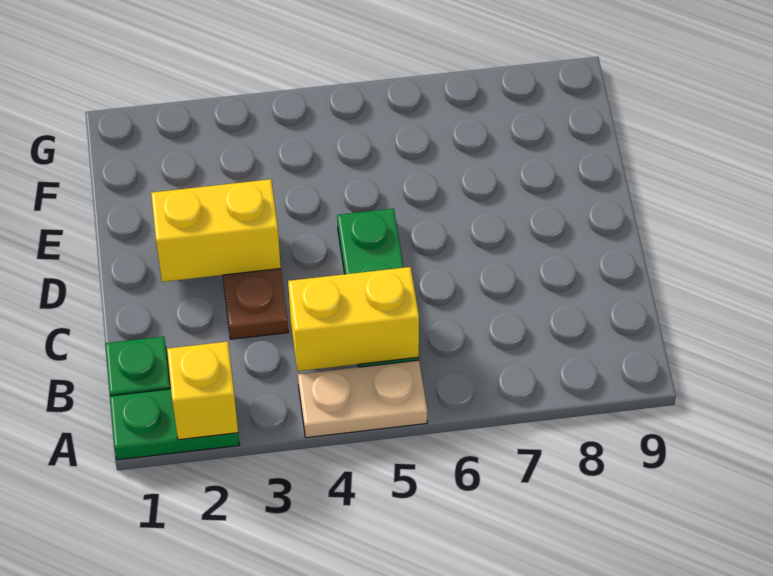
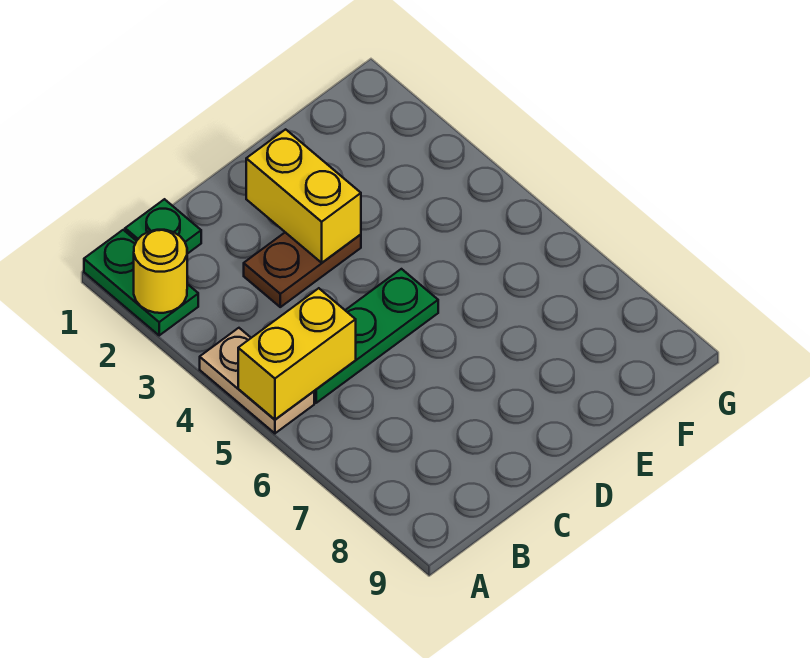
yellow brick A2 level 2 -> yellow round brick A2 level 2
yellow brick B4:B5 level 2 -> yellow brick A5:B5 level 2

